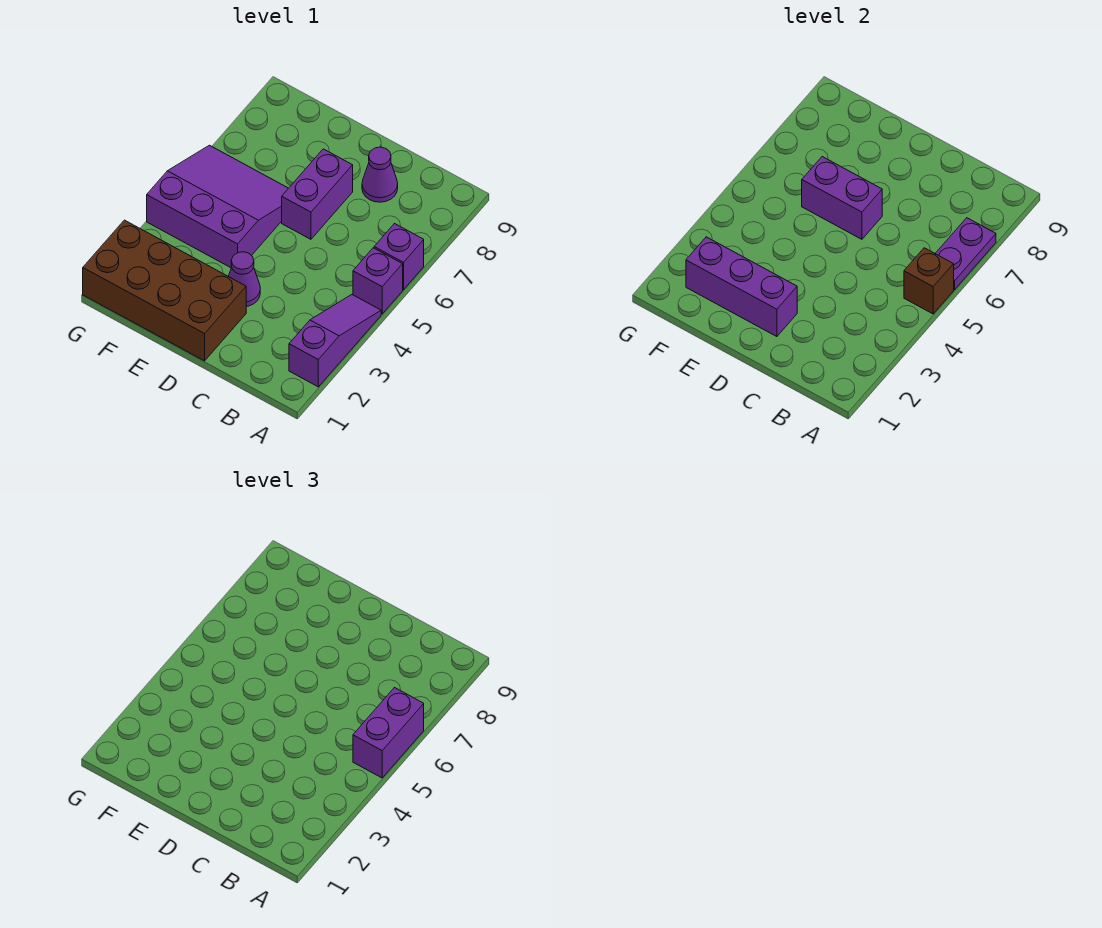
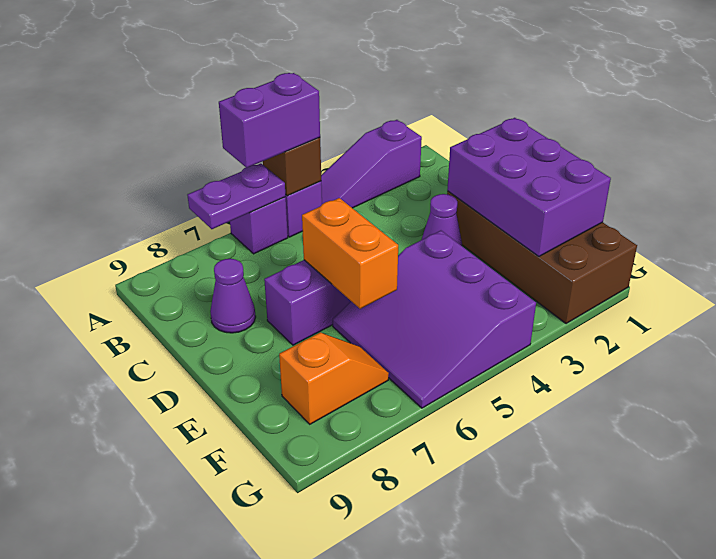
purple brick D2:F2 level 2 -> purple brick D1:F2 level 2
purple brick D6:E6 level 2 -> orange brick D6:E6 level 2
none -> orange slope F7:F8 level 1 top 8

